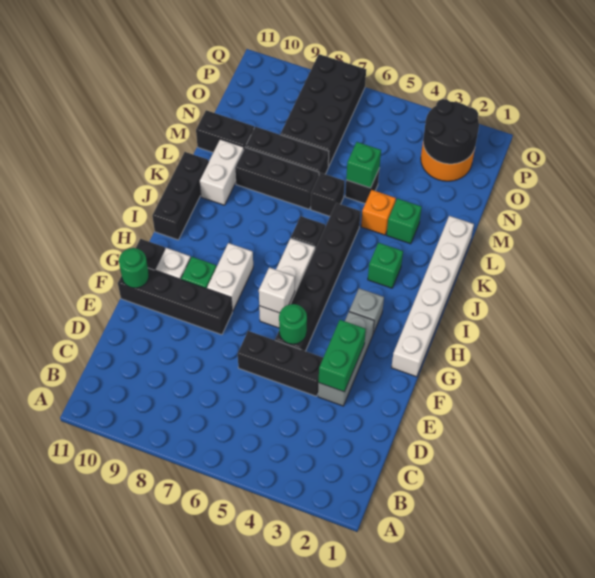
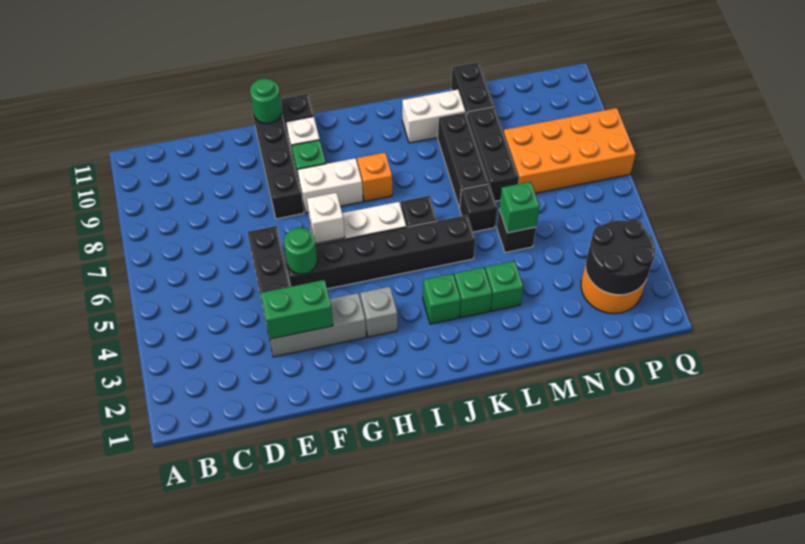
white brick G1:L1 level 1 -> none
black brick I11:K11 level 1 -> none
none -> green brick K3 level 1
orange brick L4 level 1 -> orange brick I8 level 1
black brick N7:Q8 level 1 -> orange brick N7:Q8 level 1

